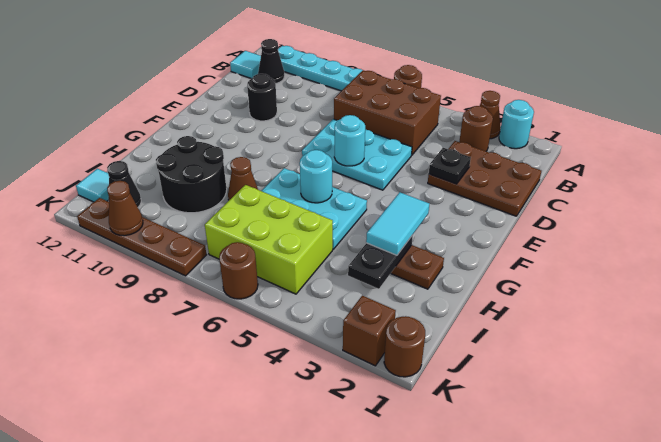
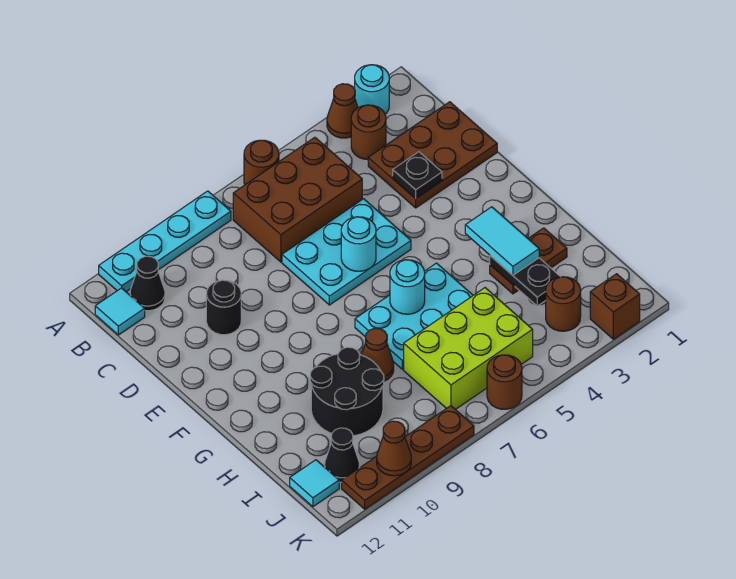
brown round brick K1 level 1 -> brown round brick J3 level 1

